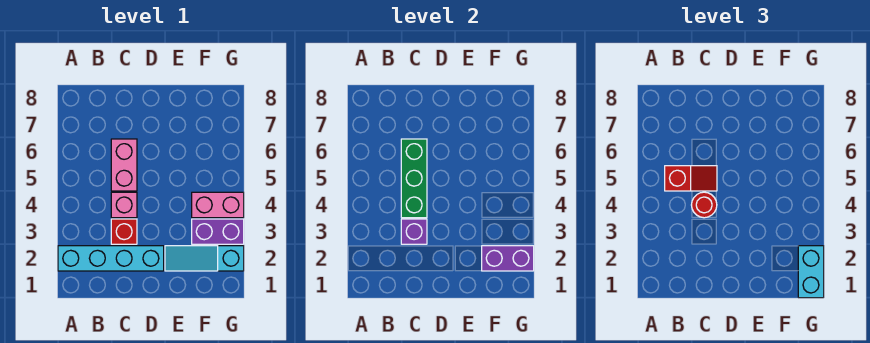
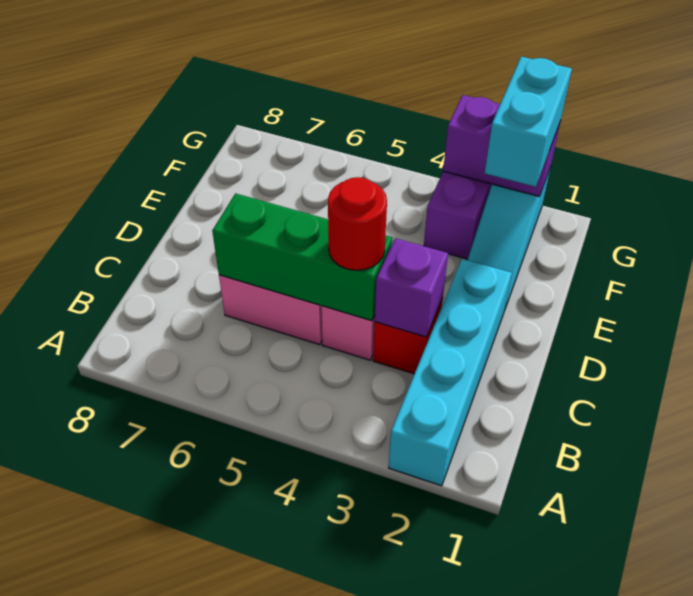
red slope B5:C5 level 3 top B -> none
purple brick F2:G2 level 2 -> purple brick G2:G3 level 2
pink brick F4:G4 level 1 -> none
cyan brick G1:G2 level 3 -> cyan brick F2:G2 level 3

